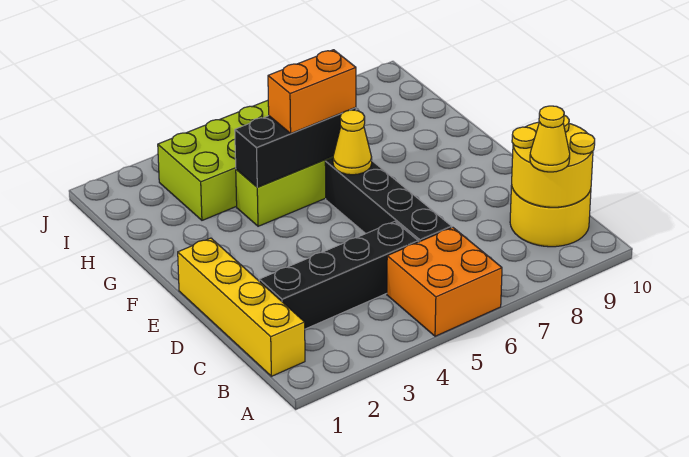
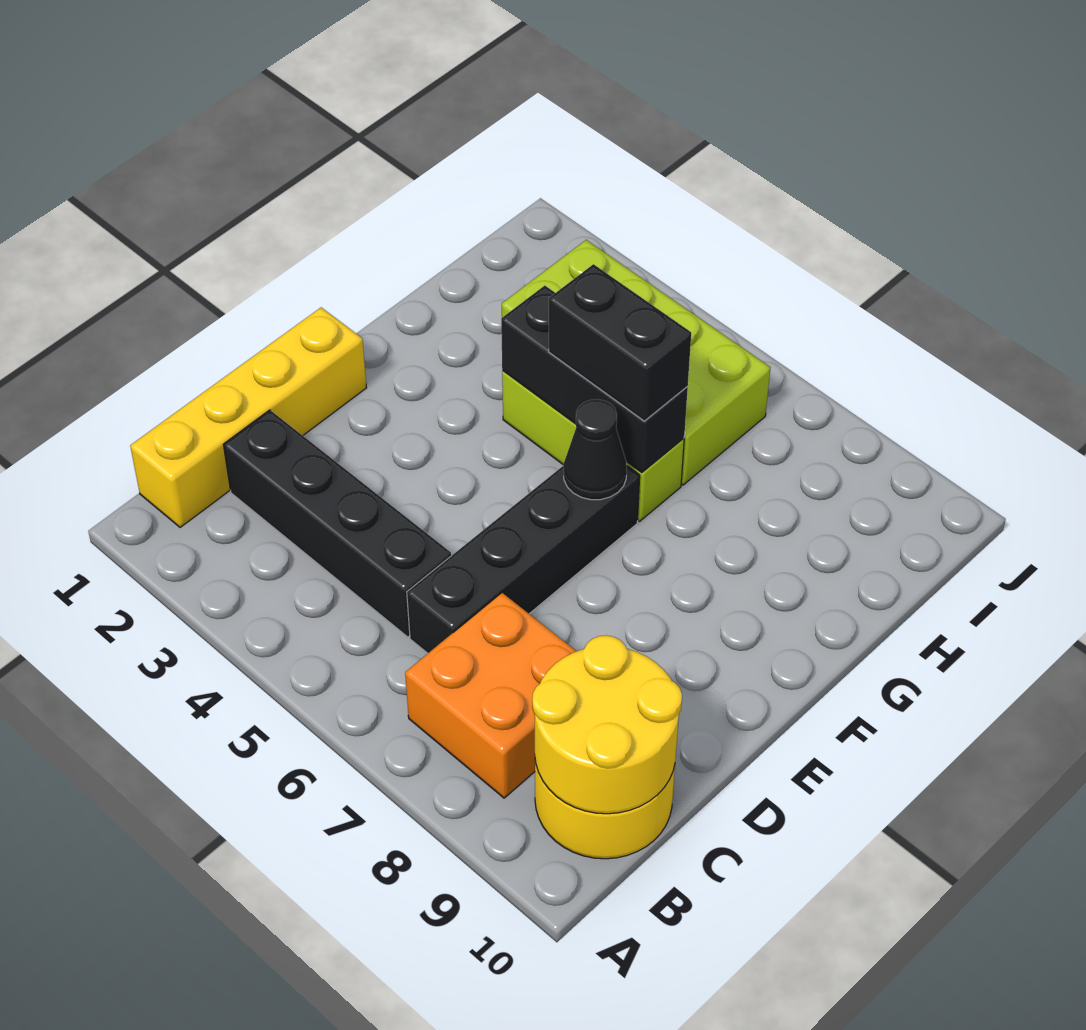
orange brick A5:B6 level 1 -> orange brick B7:C8 level 1
yellow cone B9 level 3 -> none
yellow cone F6 level 2 -> black cone F6 level 2
orange brick G5:G6 level 3 -> black brick G5:G6 level 3

